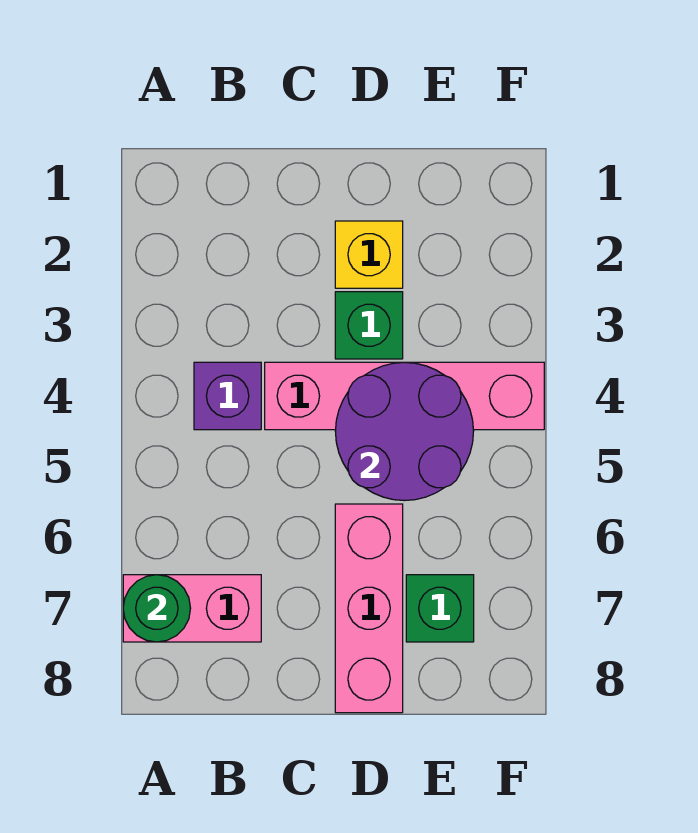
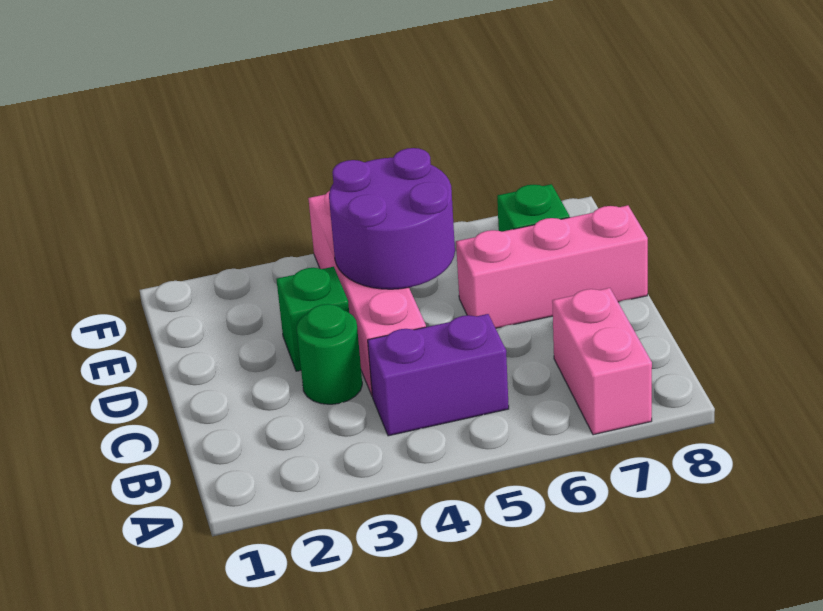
green round brick A7 level 2 -> green round brick C3 level 1
purple brick B4 level 1 -> purple brick B4:B5 level 1
yellow brick D2 level 1 -> none

